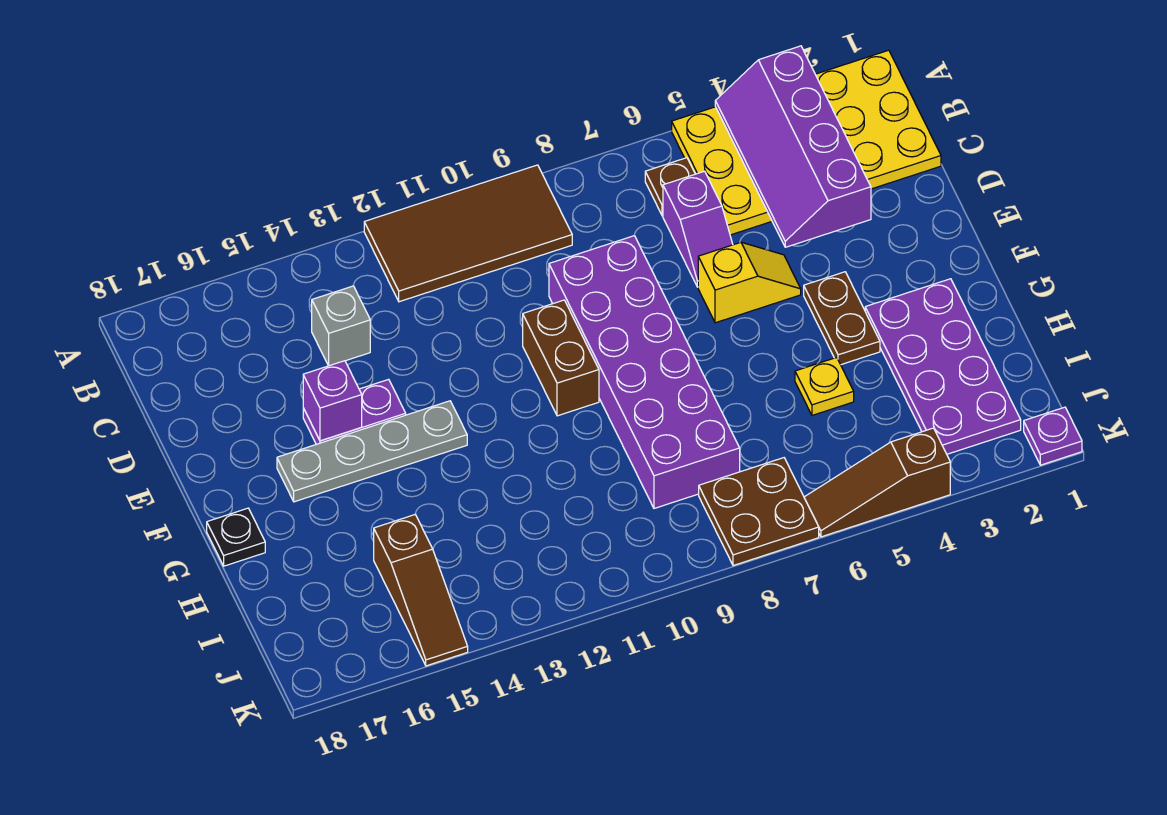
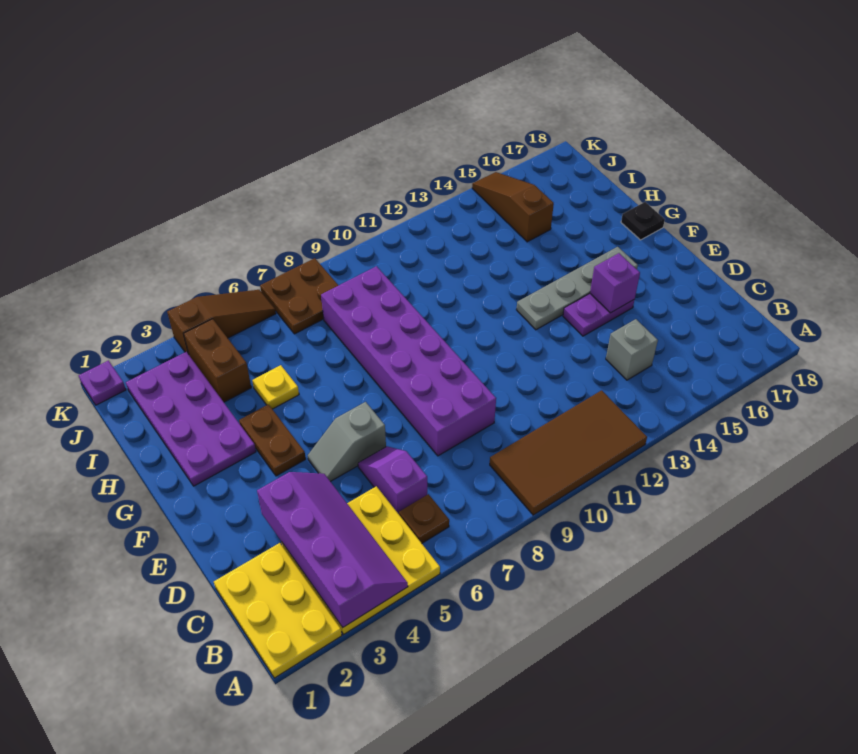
yellow slope E5:E6 level 1 top 6 -> grey slope E5:E6 level 1 top 6
brown brick E10:F10 level 1 -> brown brick I4:J4 level 1

